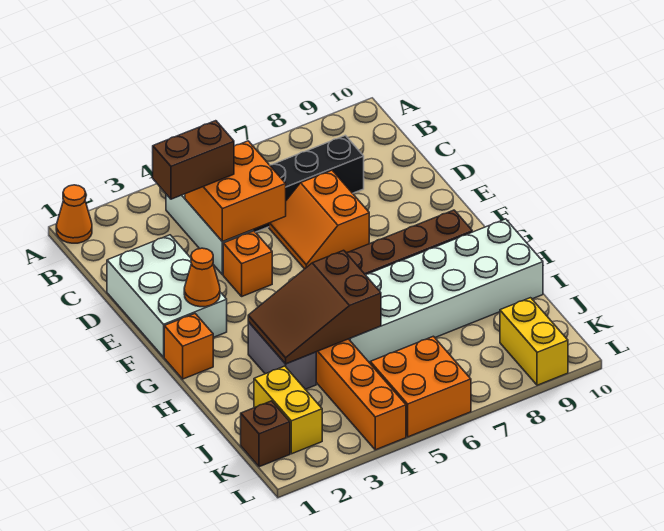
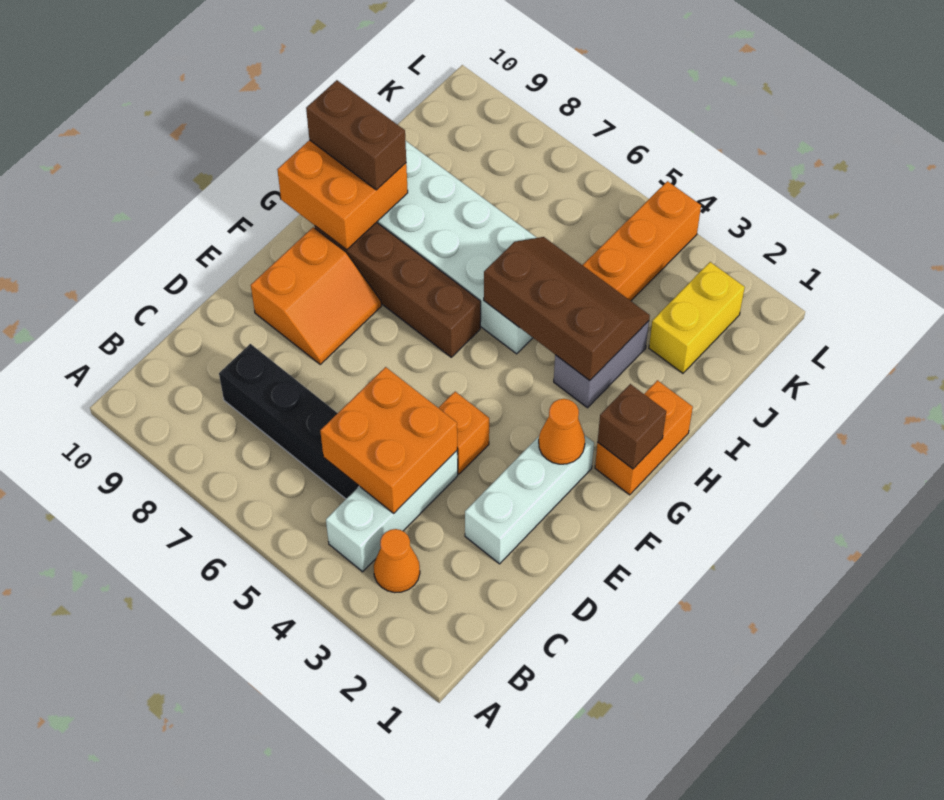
orange cone A1 level 1 -> orange cone B3 level 1
brown brick C3:C4 level 3 -> brown brick H9:H10 level 3
white brick D1:F2 level 1 -> white brick D2:F2 level 1
orange slope D6:E7 level 1 top 7 -> orange slope E8:F9 level 1 top 9
orange brick G1 level 1 -> orange brick G1:H1 level 1
brown slope H3:I5 level 2 top 5 -> brown slope H3:I5 level 2 top H
brown brick K1 level 1 -> brown brick G1 level 2
orange brick K5:L6 level 1 -> orange brick G9:H10 level 2
yellow brick K9:L9 level 1 -> none

